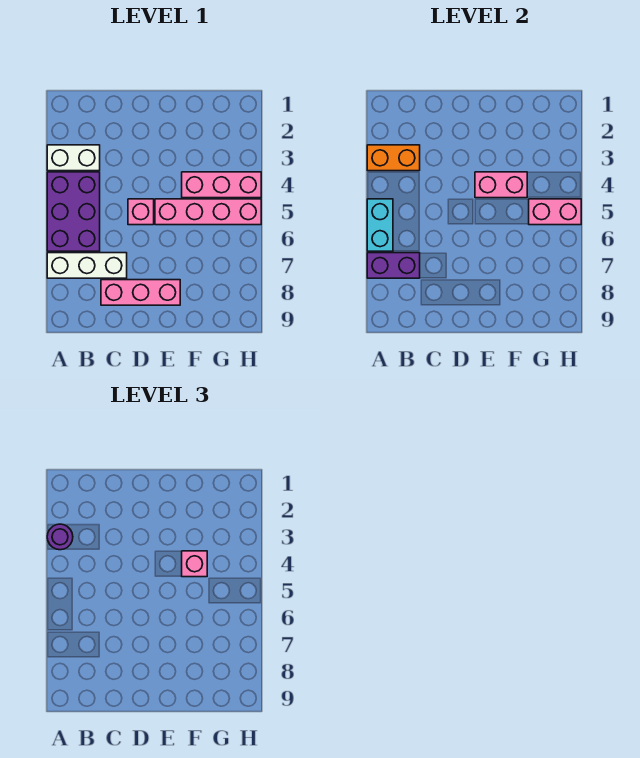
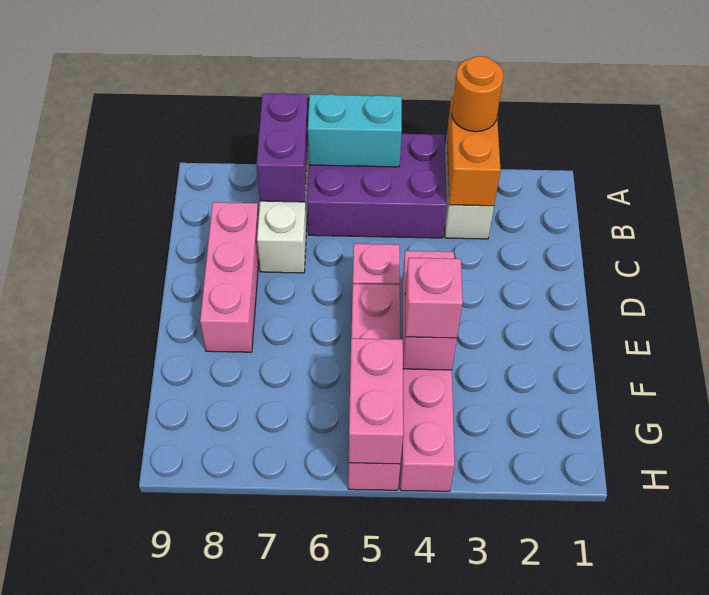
purple round brick A3 level 3 -> orange round brick A3 level 3

